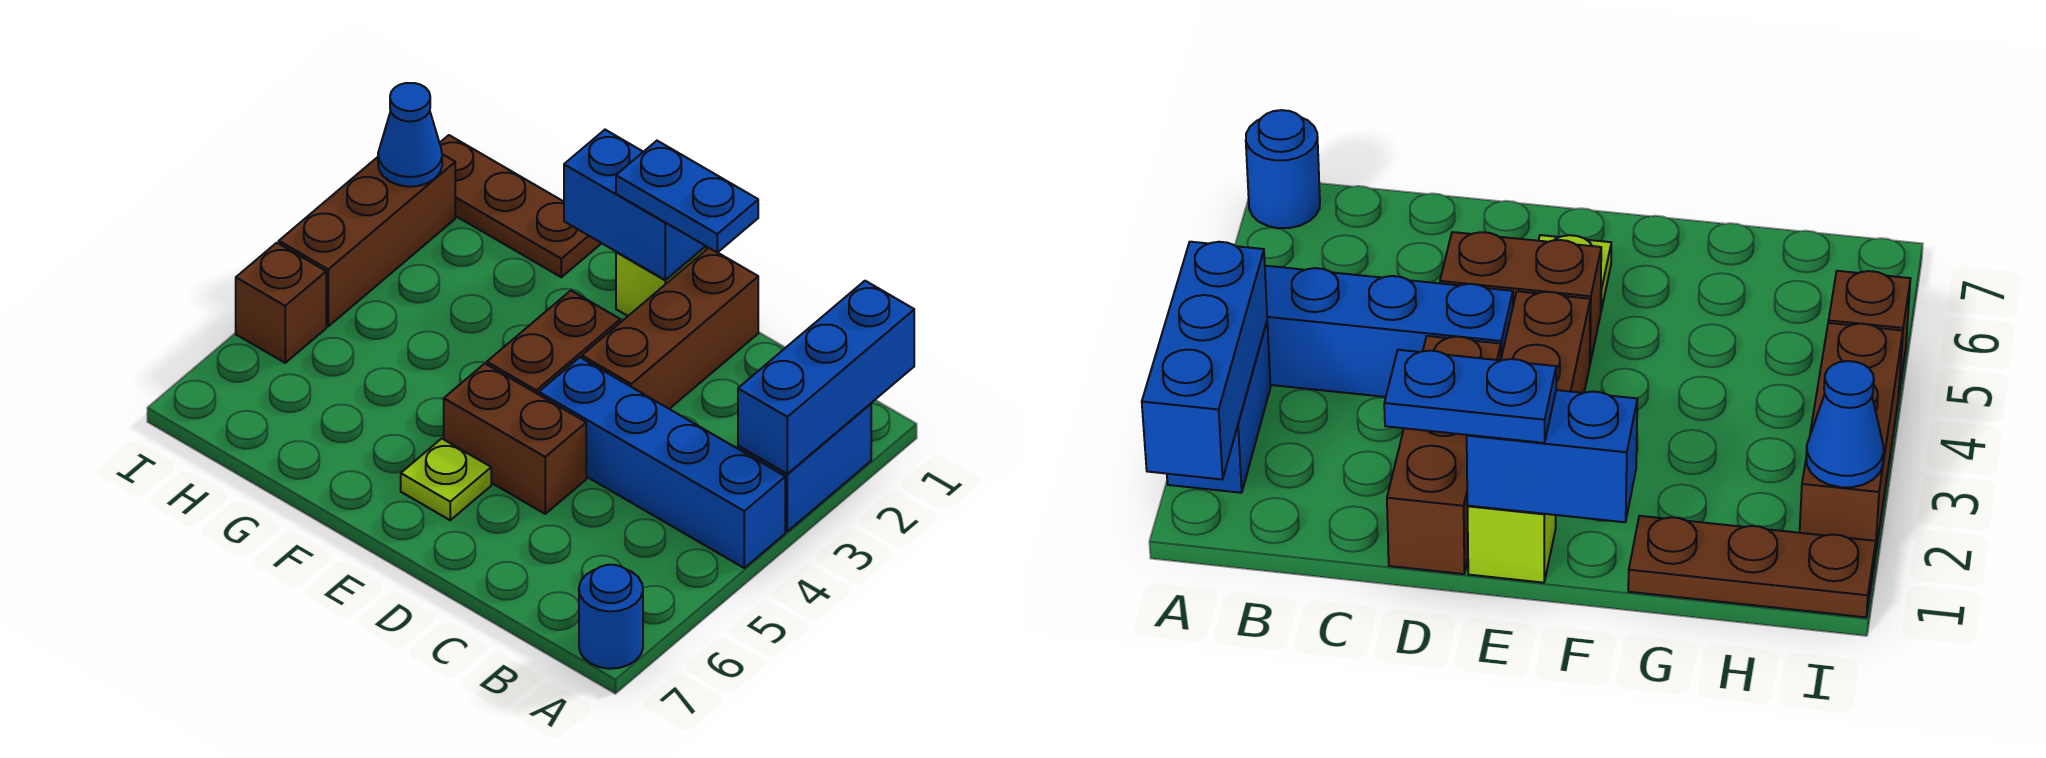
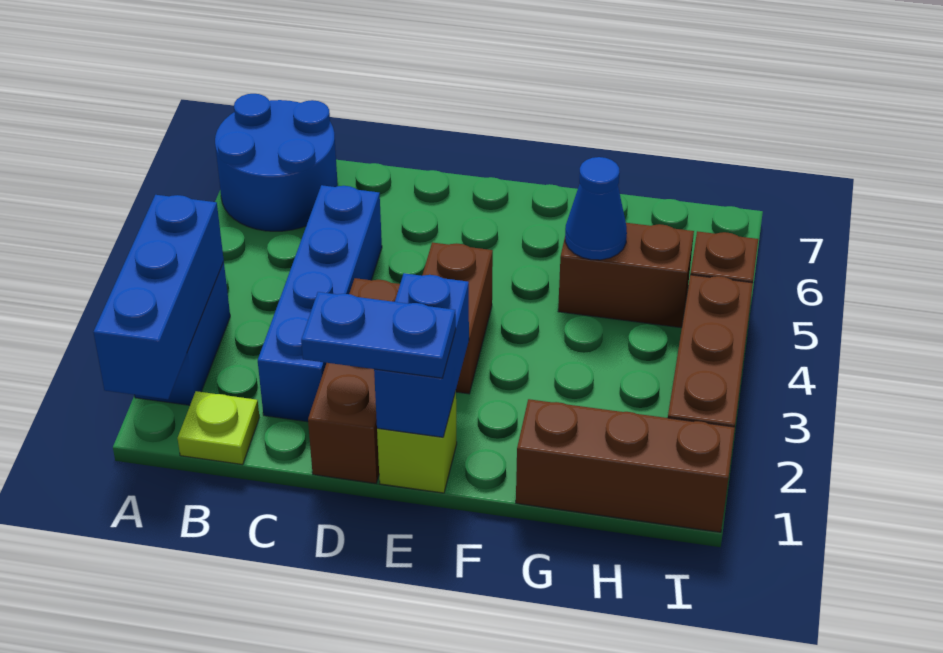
blue brick A4:D4 level 1 -> blue brick C2:C5 level 1
blue round brick A7 level 1 -> blue round brick A6:B7 level 1
brown brick D5:E5 level 1 -> brown brick G5:H5 level 1
blue brick E1:F1 level 2 -> blue brick E1:E2 level 2
lime plate E6 level 1 -> lime plate B1 level 1
brown plate G1:I1 level 1 -> brown brick G1:I1 level 1
blue cone I2 level 2 -> blue cone G5 level 2

